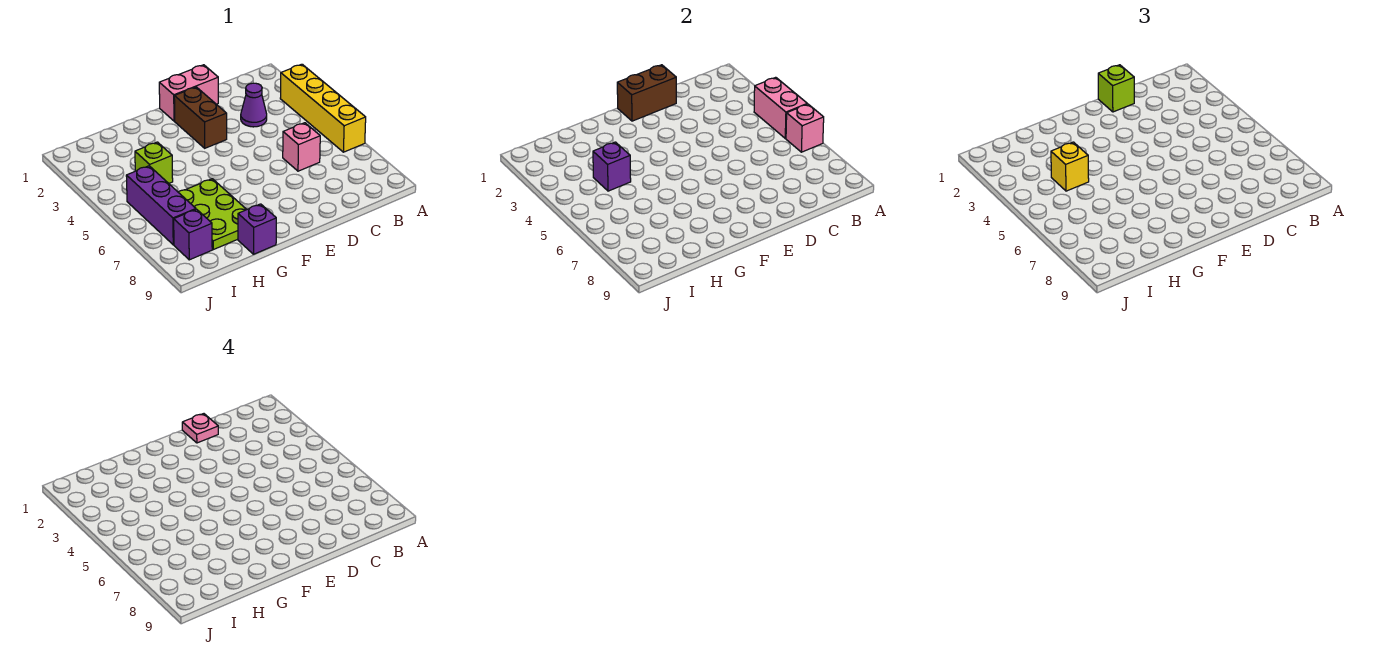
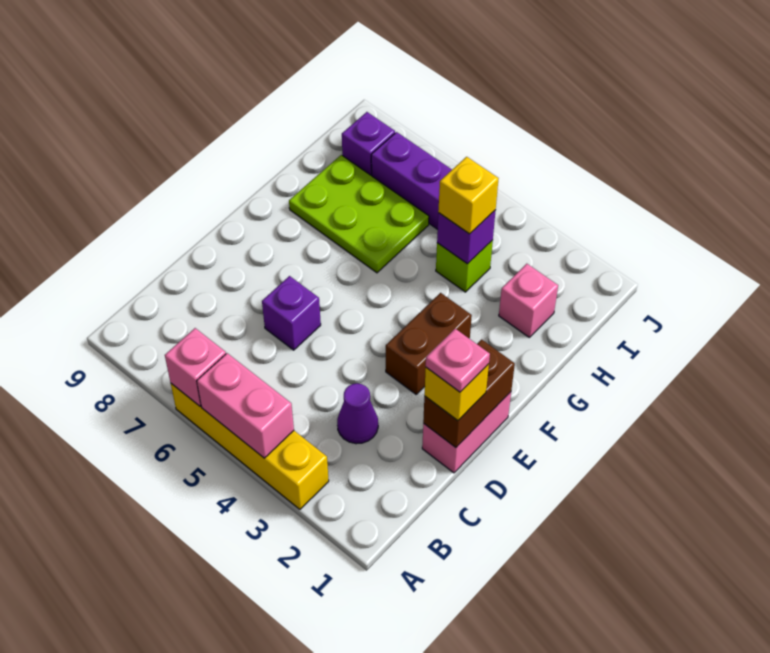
pink brick C6 level 1 -> pink brick H2 level 1
lime brick D1 level 3 -> yellow brick D1 level 3
brown brick E2:E3 level 1 -> brown brick E3:F3 level 1
purple brick G9 level 1 -> purple brick D6 level 1

